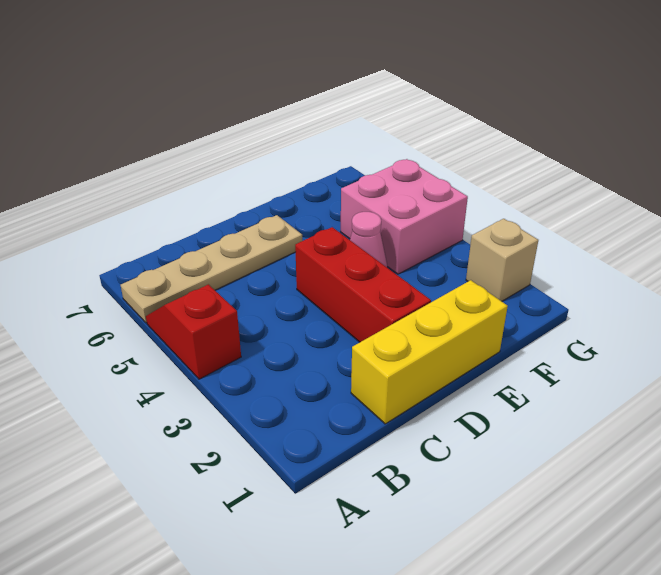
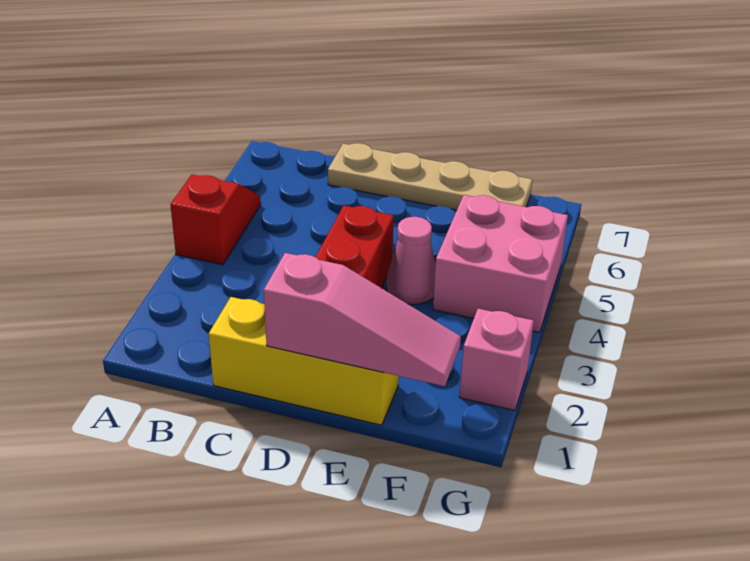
tan plate A6:D6 level 1 -> tan plate C7:F7 level 1
none -> pink slope D1:F1 level 2 top D
tan brick G2 level 1 -> pink brick G2 level 1

